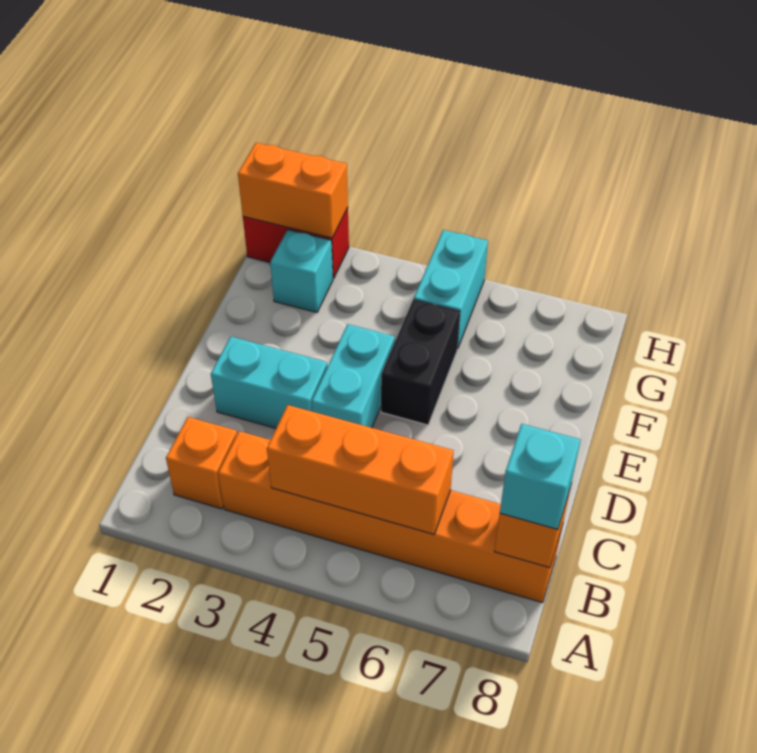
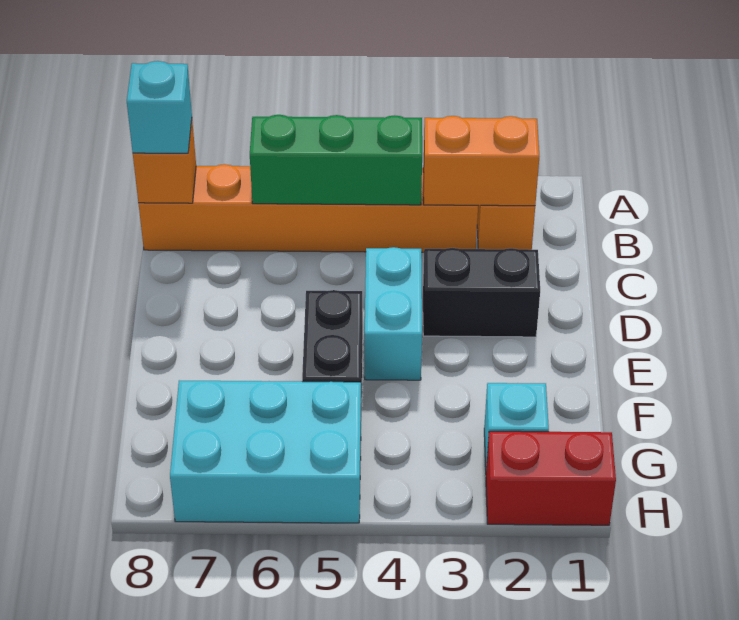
orange brick B4:B6 level 2 -> green brick B4:B6 level 2
cyan brick D2:D3 level 1 -> black brick D2:D3 level 1
cyan brick G5:H5 level 1 -> cyan brick G5:H7 level 1
orange brick H1:H2 level 2 -> orange brick B2:B3 level 2

